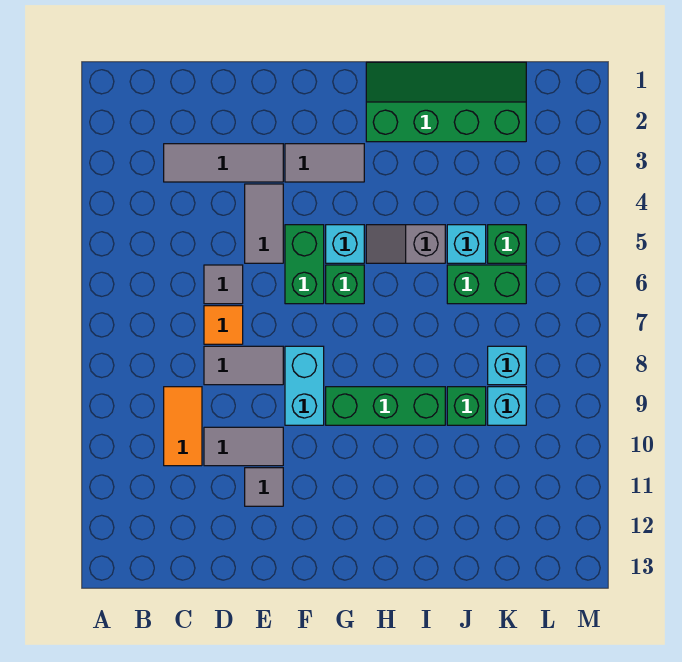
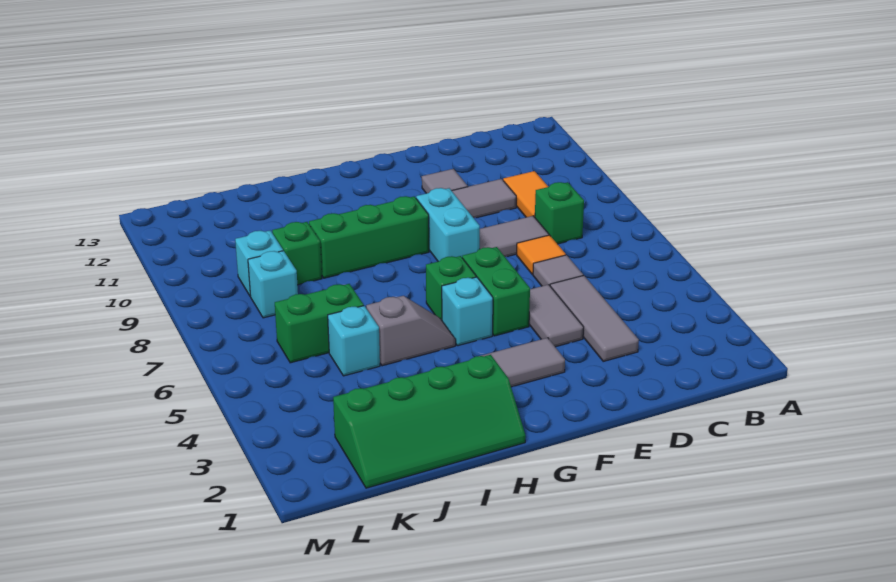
grey tile C3:E3 level 1 -> grey tile D3:D5 level 1
green brick K5 level 1 -> green brick C8 level 1

